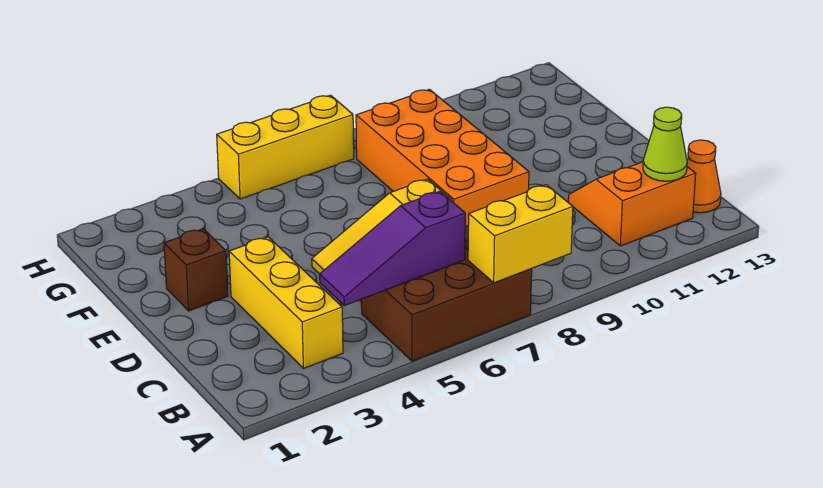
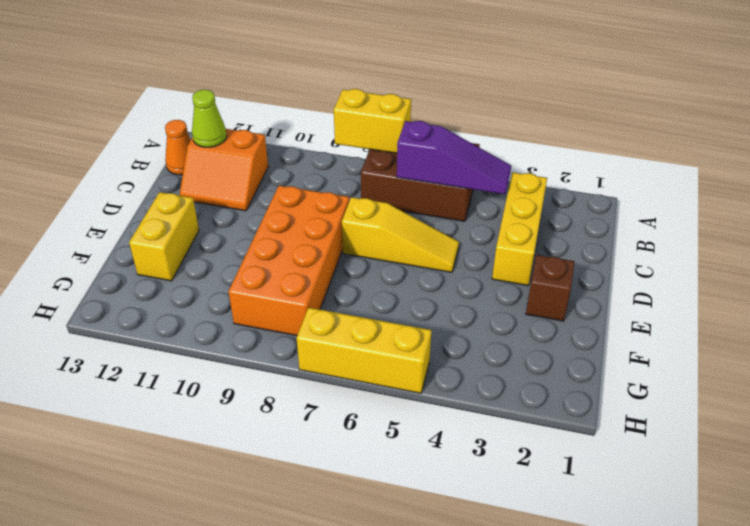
none -> yellow brick E12:F12 level 1

